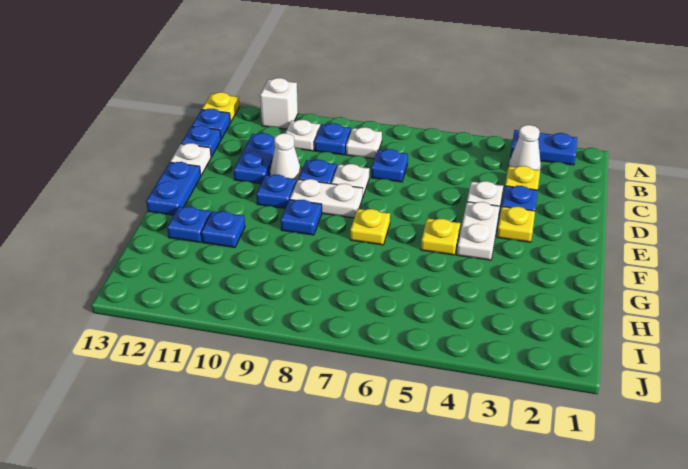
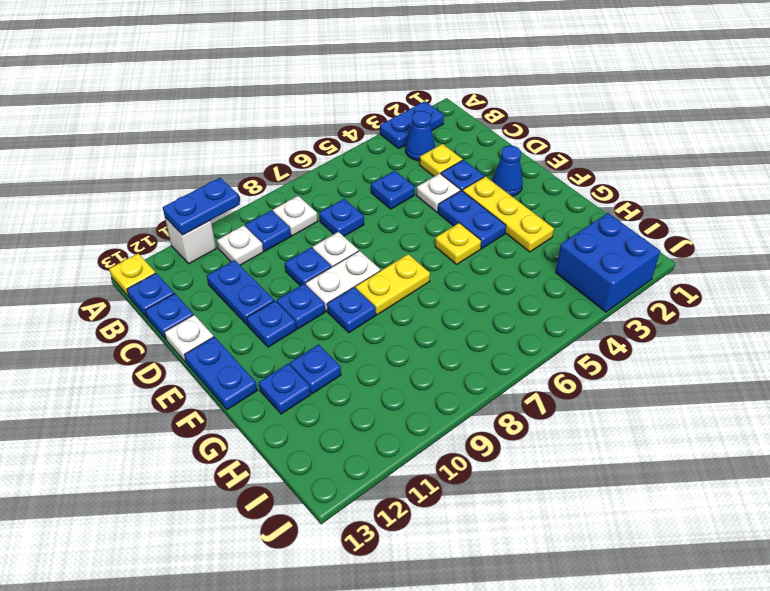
none -> blue plate A10:A11 level 2
white cone B3 level 1 -> blue cone B3 level 1
none -> blue plate C5 level 1
white cone D10 level 1 -> none
none -> blue cone E2 level 1
yellow plate E3 level 1 -> yellow plate E3:G3 level 1
white plate E4:F4 level 1 -> blue plate E4:F4 level 1
none -> blue plate E11 level 1
yellow plate F7 level 1 -> yellow plate F7:F8 level 1
none -> blue brick I2:J3 level 1

